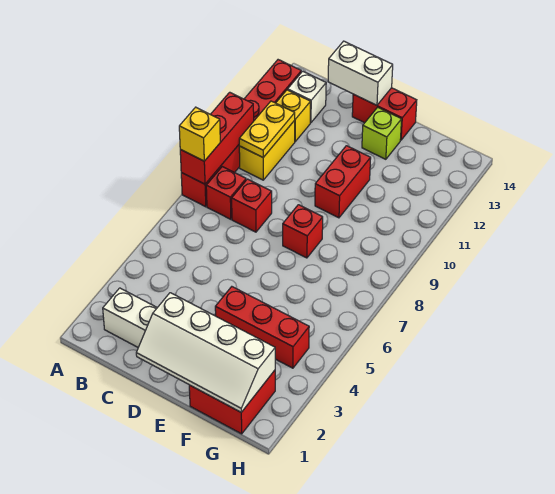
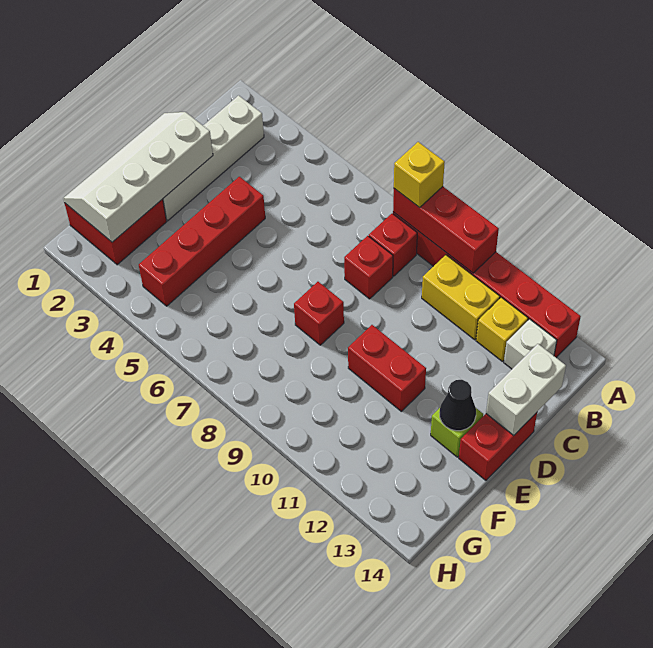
yellow plate B10:B11 level 2 -> none
red brick E4:G4 level 1 -> red brick D4:G4 level 1
none -> black cone E13 level 2

